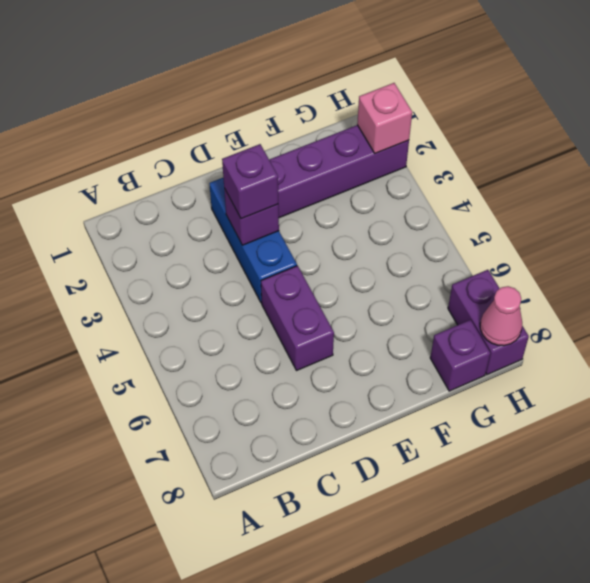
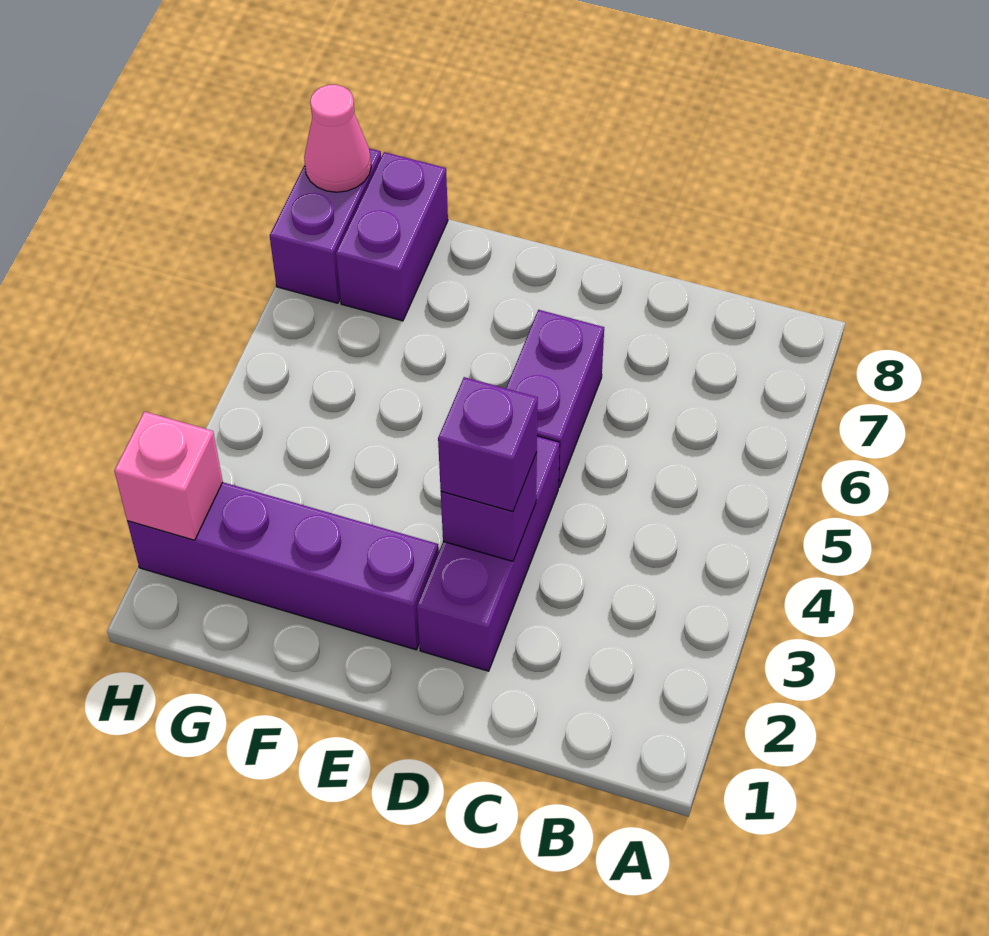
blue brick D2:D4 level 1 -> purple brick D2:D4 level 1
purple brick G8 level 1 -> purple brick G7:G8 level 1

